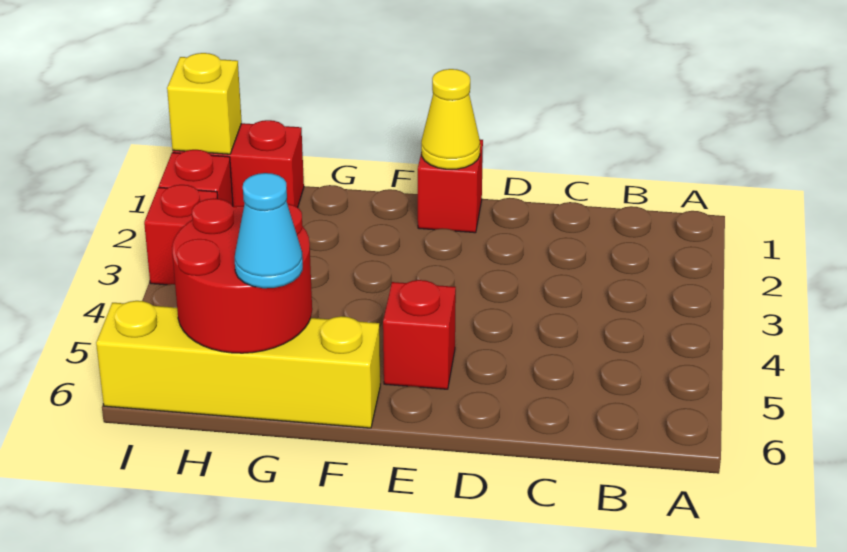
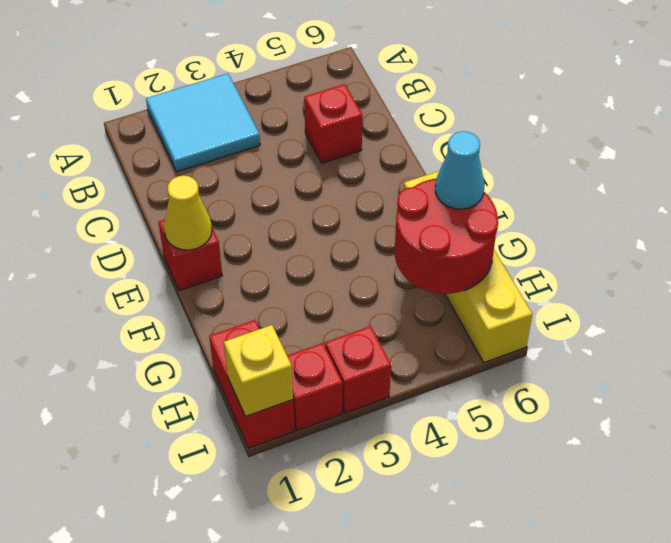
none -> cyan tile A2:B3 level 1
red brick E5 level 1 -> red brick C5 level 1

